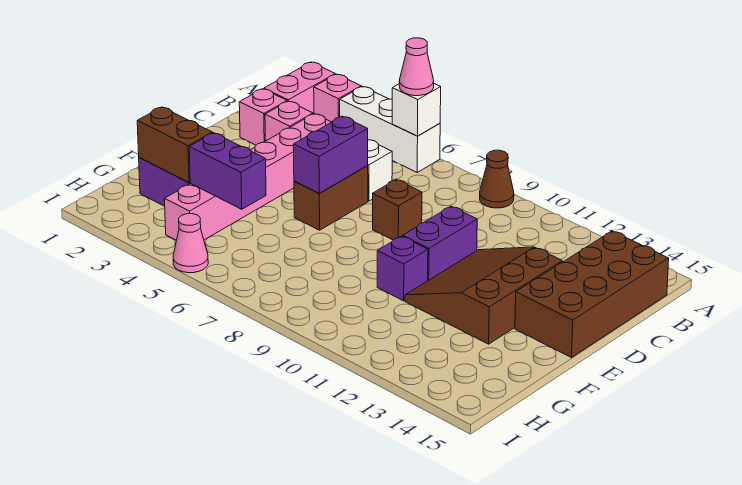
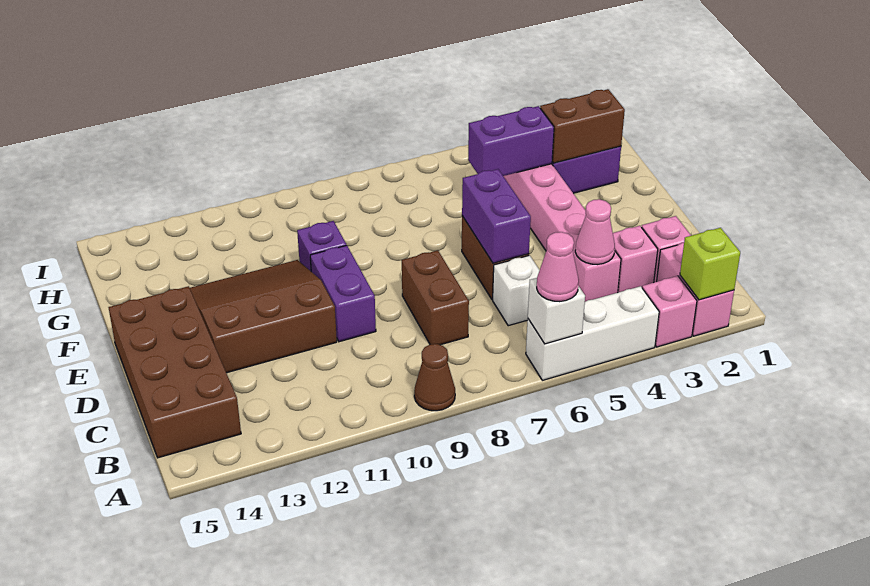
none -> lime brick A2 level 2
brown brick D8 level 1 -> brown brick C8:D8 level 1
brown slope D11:F13 level 1 top 13 -> brown slope D11:F13 level 1 top D
pink cone I5 level 1 -> pink cone C4 level 2

